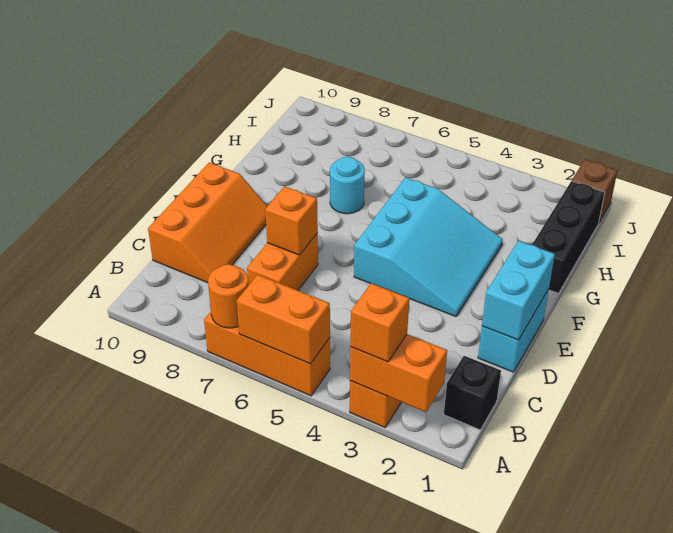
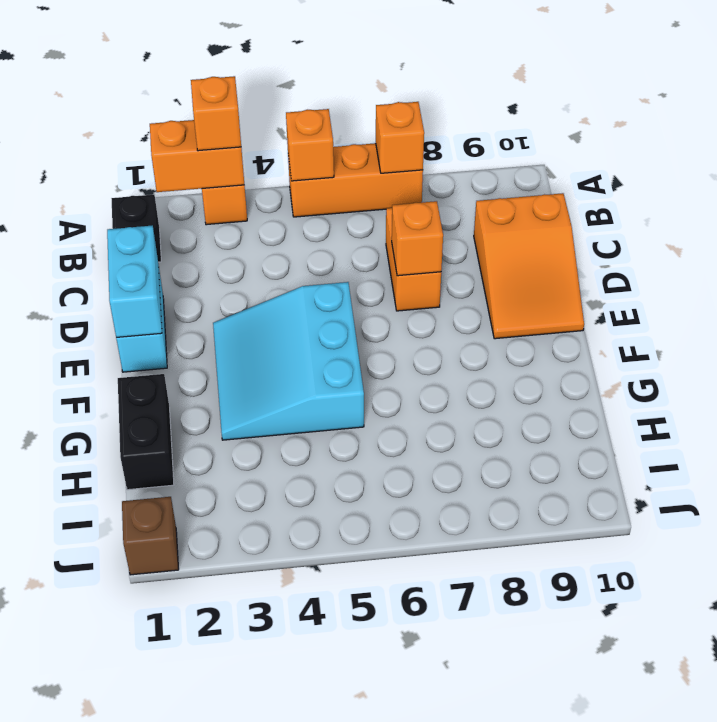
orange brick A5:A6 level 2 -> orange brick A5 level 2
orange round brick A7 level 2 -> orange brick A7 level 2
orange slope C9:E10 level 1 top 10 -> orange slope C9:E10 level 1 top C
black brick G1:I1 level 1 -> black brick G1:H1 level 1
cyan round brick G7 level 1 -> none

